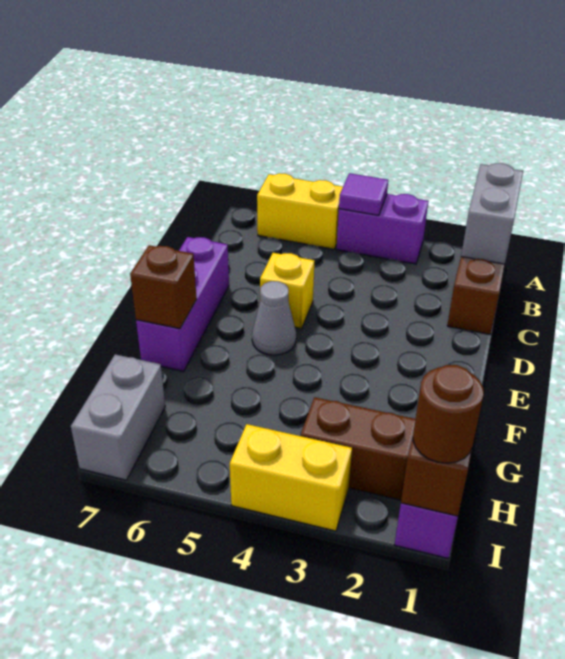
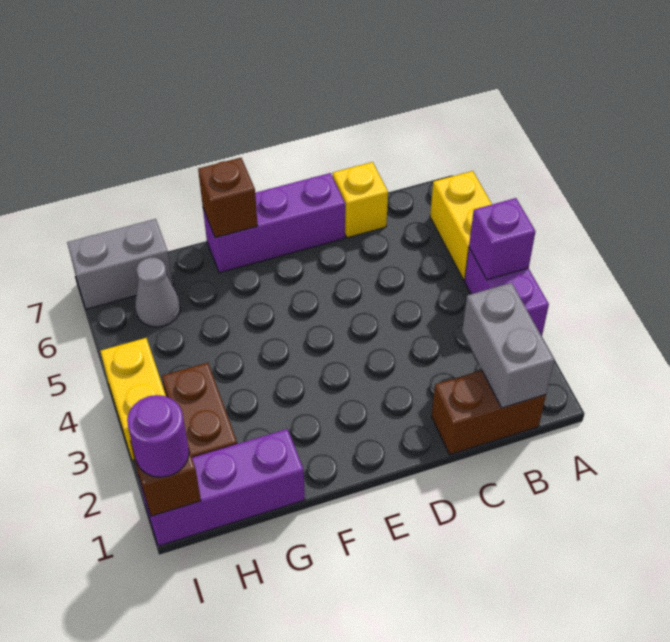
grey brick A1:B1 level 2 -> grey brick B1:B2 level 2
purple tile A4 level 2 -> purple brick A4 level 2
yellow brick D5 level 1 -> yellow brick C7 level 1
grey cone E5 level 1 -> grey cone H6 level 1
brown round brick I1 level 3 -> purple round brick I1 level 3

